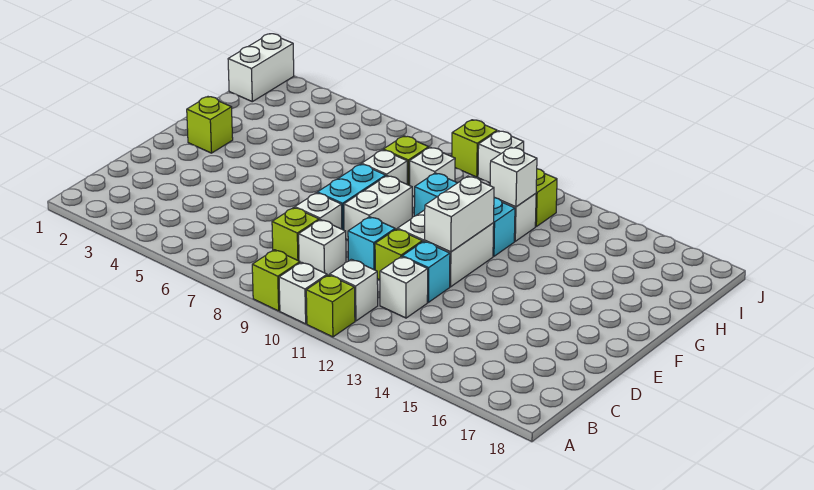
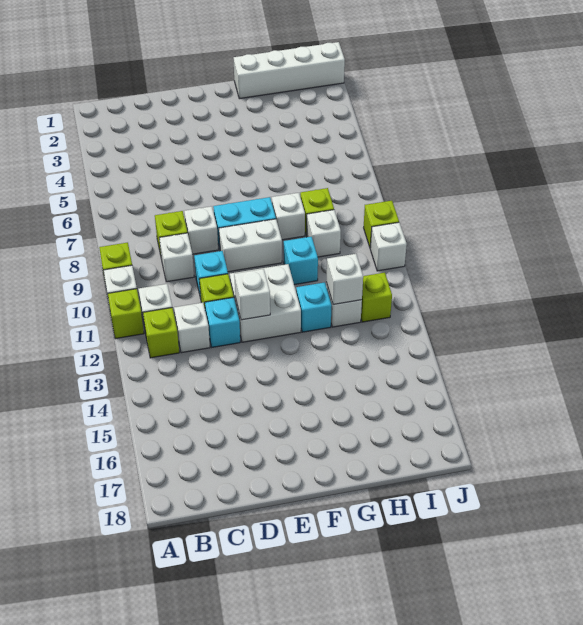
white brick E12:F12 level 2 -> white brick E12 level 2
lime brick F2 level 1 -> lime brick B12 level 1
white brick I1:J1 level 1 -> white brick G1:J1 level 1

